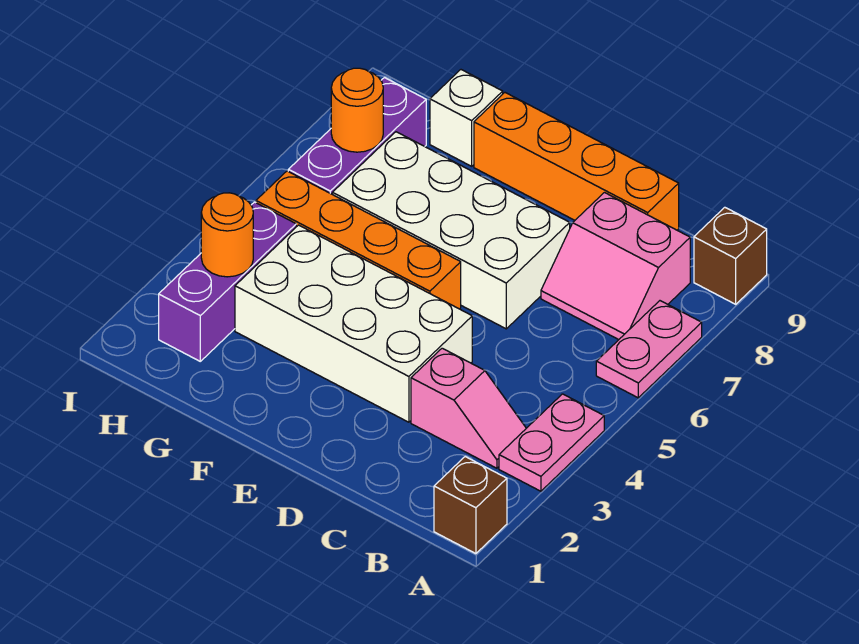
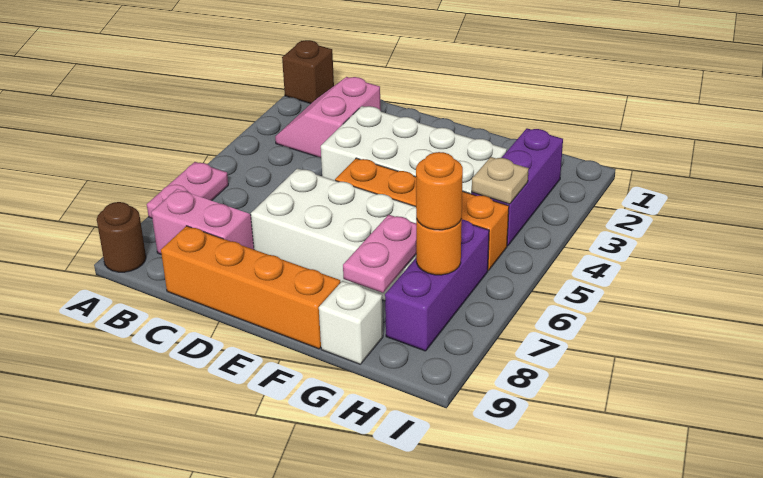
pink plate A3:A4 level 1 -> pink plate G7:G8 level 2
brown brick A9 level 1 -> brown round brick A9 level 1
pink slope B3:C3 level 1 top C -> pink slope B2:C3 level 1 top C
orange round brick H3 level 2 -> orange round brick H7 level 3
none -> tan plate H4 level 2

